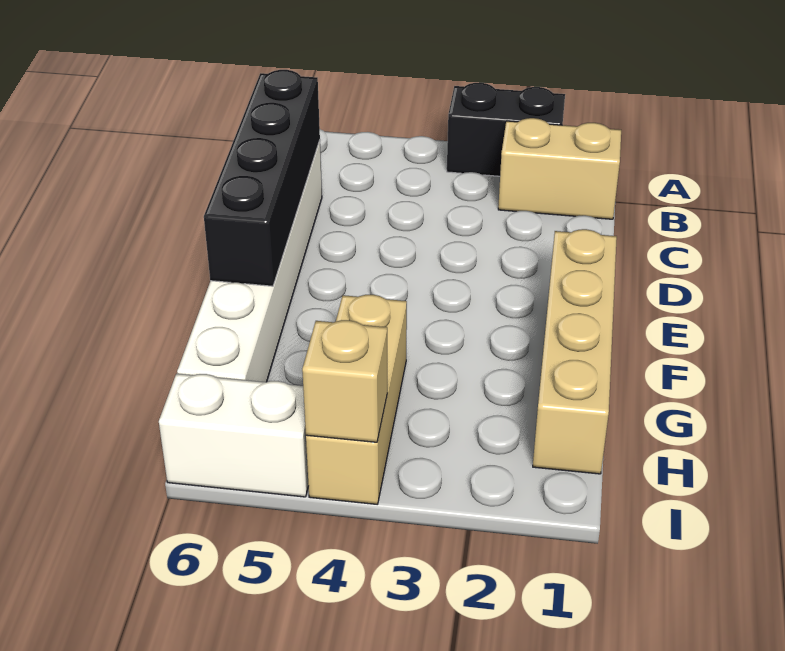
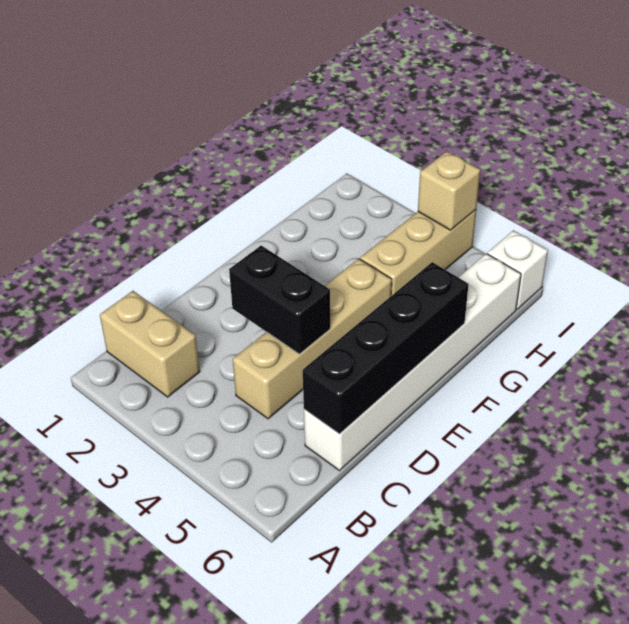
black brick A2:A3 level 1 -> black brick D3:D4 level 2
tan brick E1:H1 level 1 -> tan brick C4:F4 level 1
white brick I5:I6 level 1 -> white brick I6 level 1

